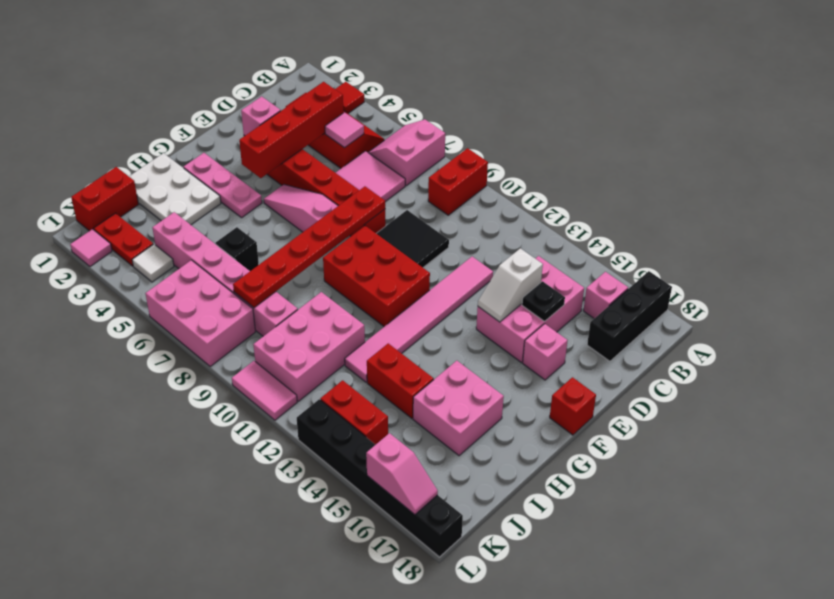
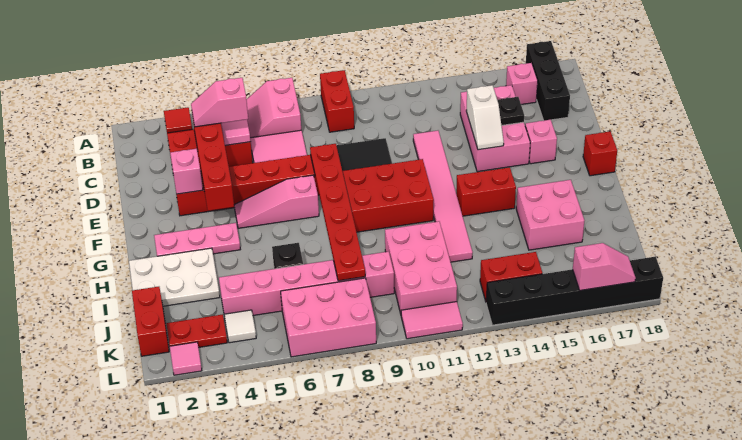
none -> pink slope C4:C5 level 3 top 5
red brick I13:I14 level 1 -> red brick G13:G14 level 1

